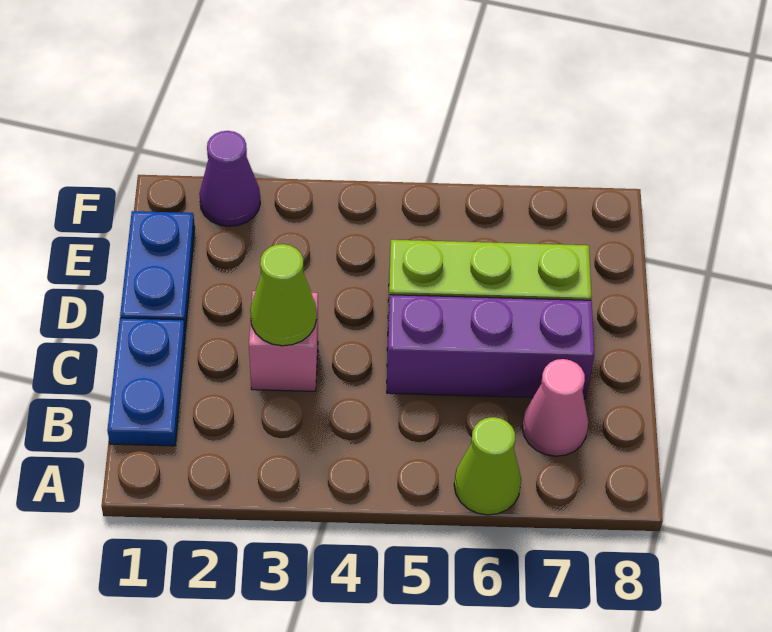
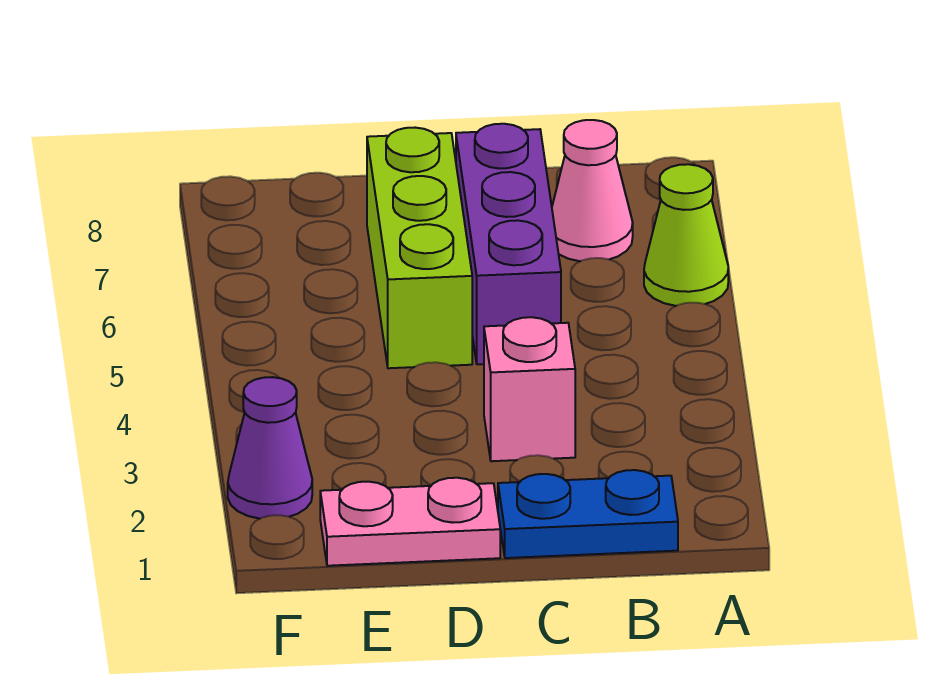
lime cone C3 level 2 -> none
blue plate D1:E1 level 1 -> pink plate D1:E1 level 1

